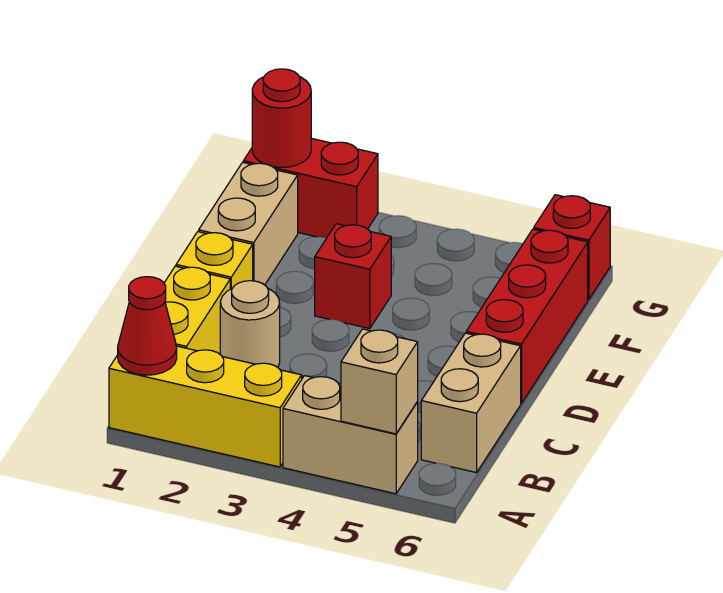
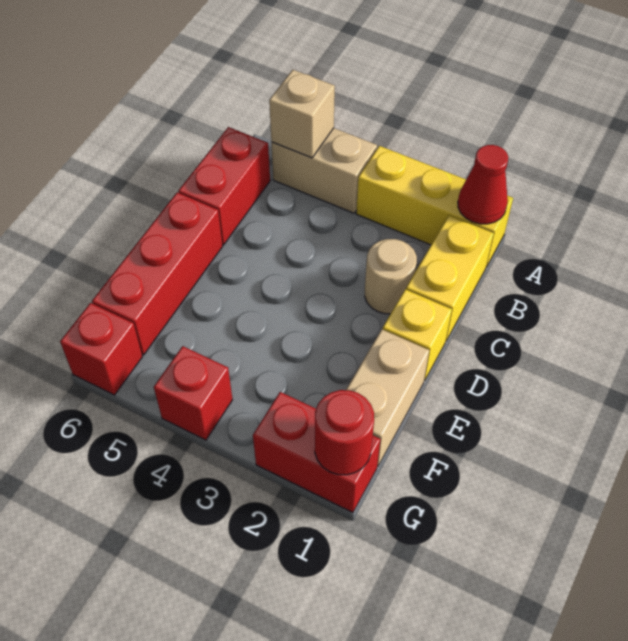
tan brick B6:C6 level 1 -> red brick B6:C6 level 1
red brick E3 level 1 -> red brick G4 level 1

